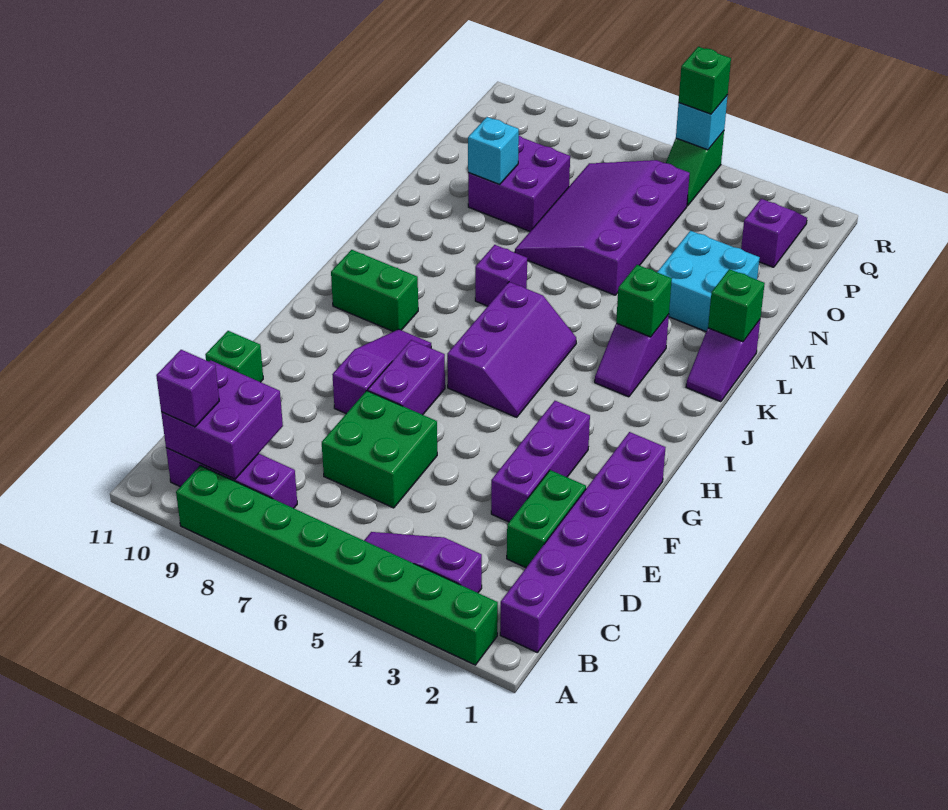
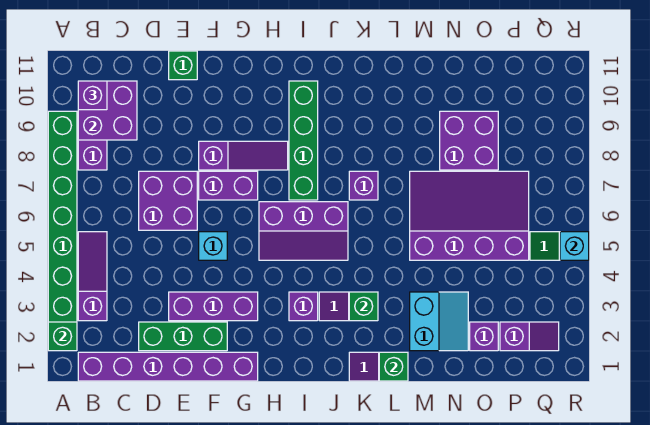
green brick D2:E2 level 1 -> green brick D2:F2 level 1
green brick D6:E7 level 1 -> purple brick D6:E7 level 1
none -> purple brick I3 level 1
green brick I9:I10 level 1 -> green brick I7:I10 level 1
cyan brick M2:N3 level 1 -> cyan slope M2:N3 level 1 top M
cyan brick N9 level 2 -> cyan brick F5 level 1
none -> purple brick O2 level 1
green brick R5 level 3 -> green brick A2 level 2

